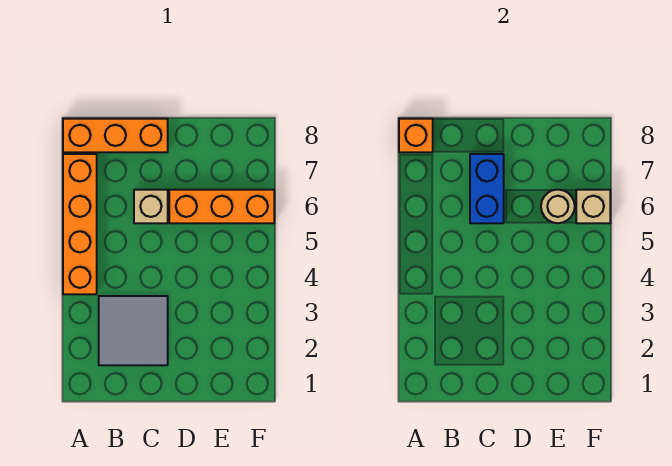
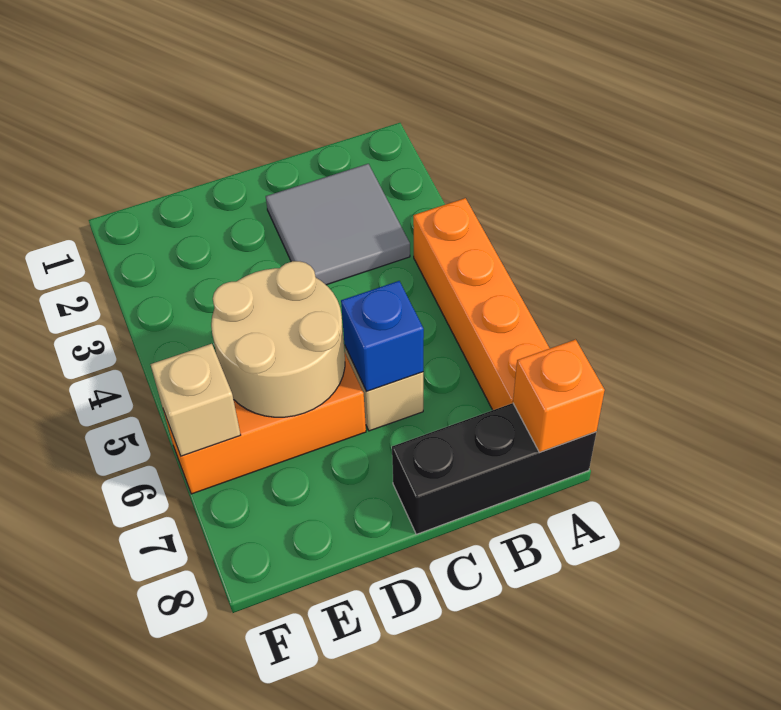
orange brick A8:C8 level 1 -> black brick A8:C8 level 1
blue brick C6:C7 level 2 -> blue brick C6 level 2
tan round brick E6 level 2 -> tan round brick D5:E6 level 2

